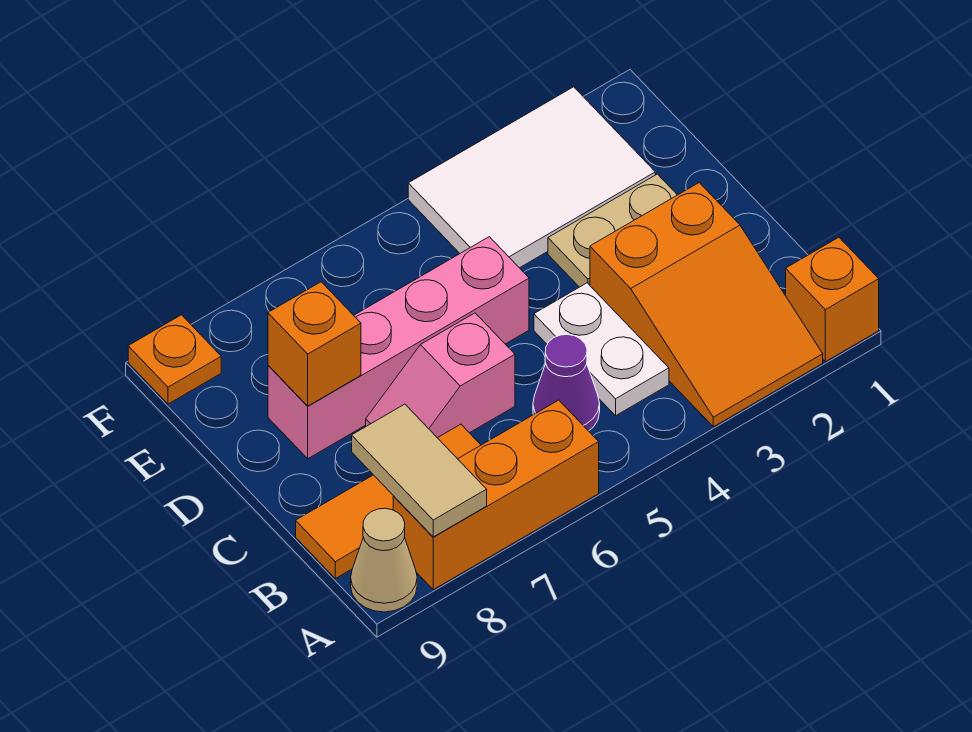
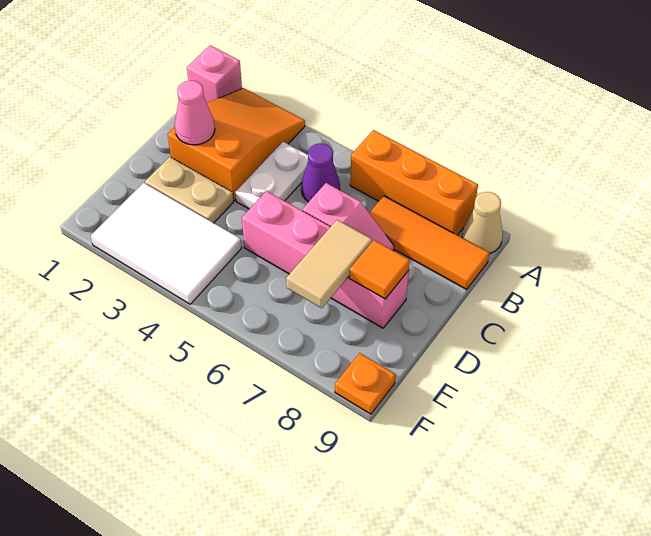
orange brick A1 level 1 -> pink brick A1 level 1
tan tile A8:B8 level 2 -> tan tile D7:E7 level 2
none -> pink cone C2 level 2
orange brick D8 level 2 -> orange tile D8 level 2

